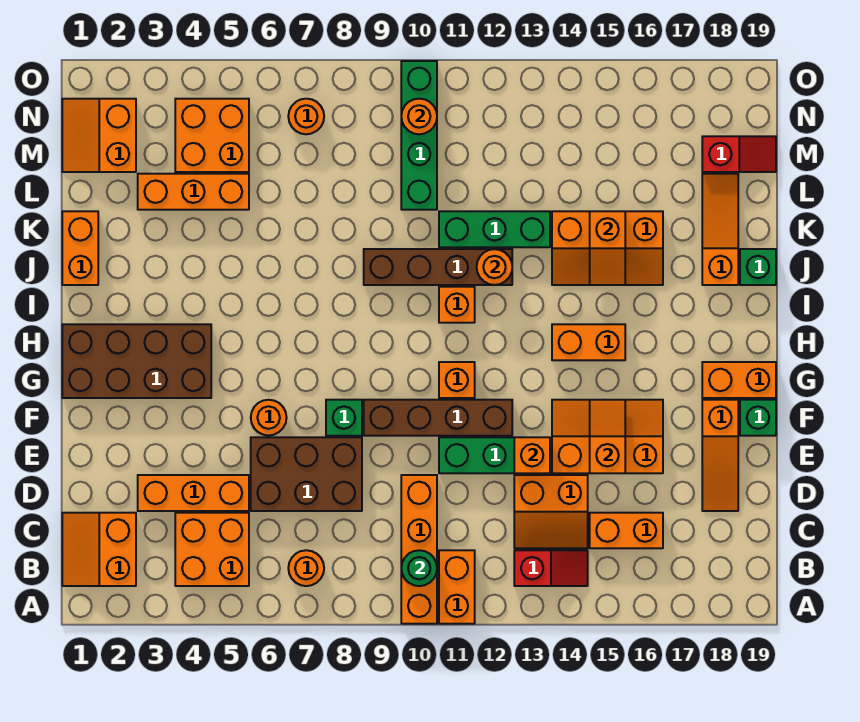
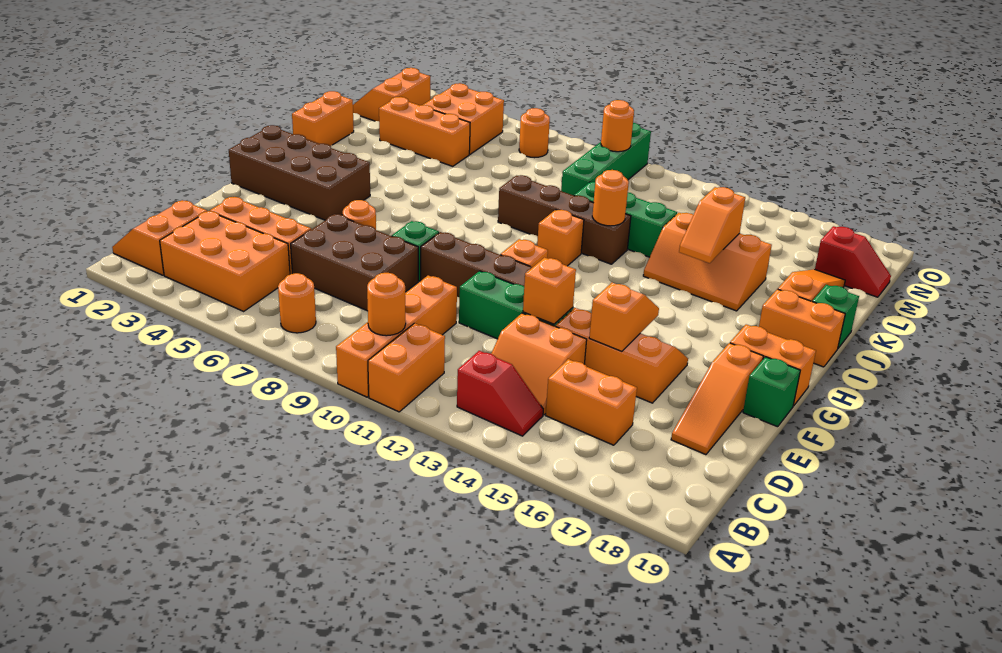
orange brick B4:C5 level 1 -> orange brick B3:C5 level 1
green round brick B10 level 2 -> orange round brick B10 level 2
orange brick H14:H15 level 1 -> orange brick I18:I19 level 1

